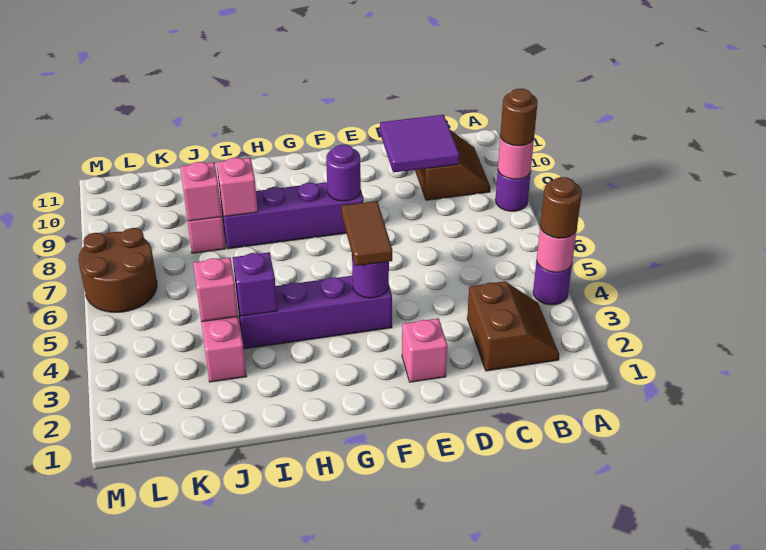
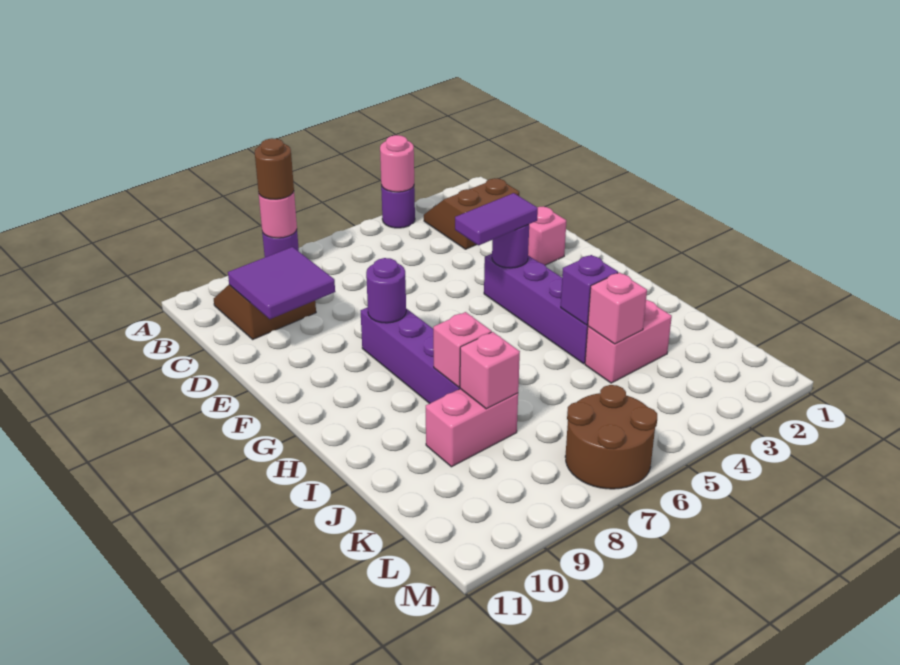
brown round brick A4 level 3 -> none
brown tile F4:F5 level 3 -> purple tile F4:F5 level 3

